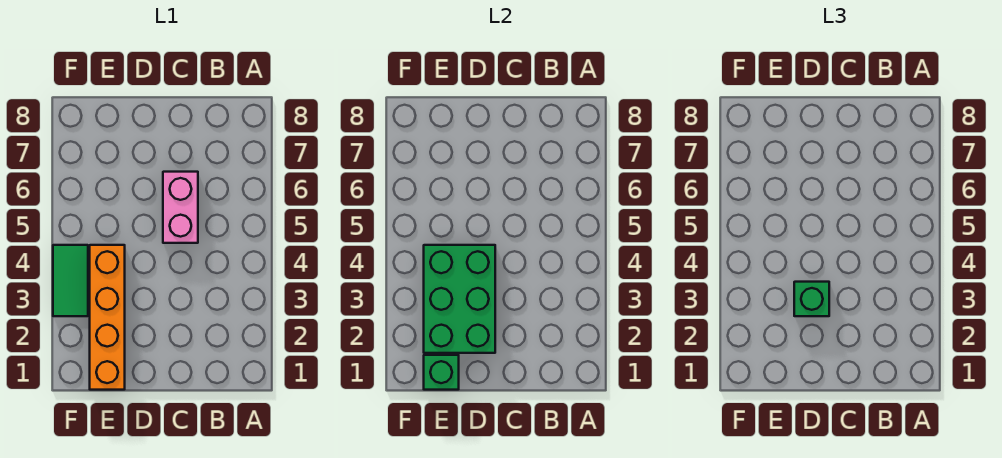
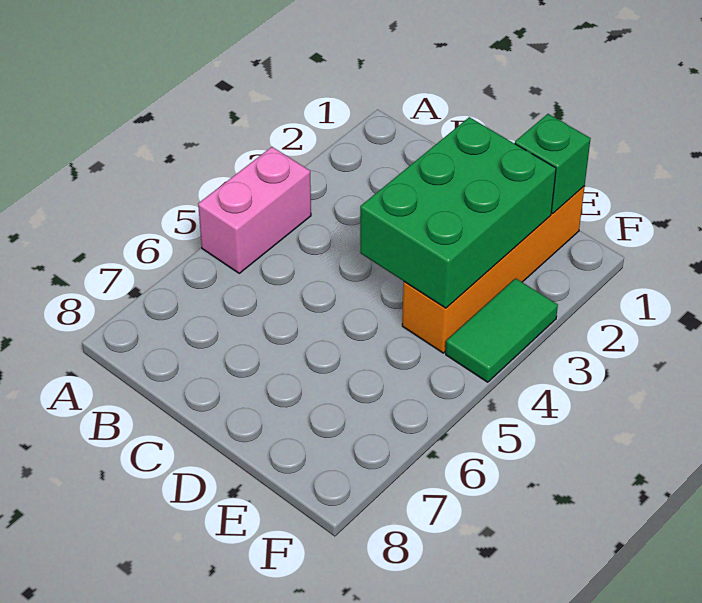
pink brick C5:C6 level 1 -> pink brick A4:A5 level 1
green brick D3 level 3 -> none

